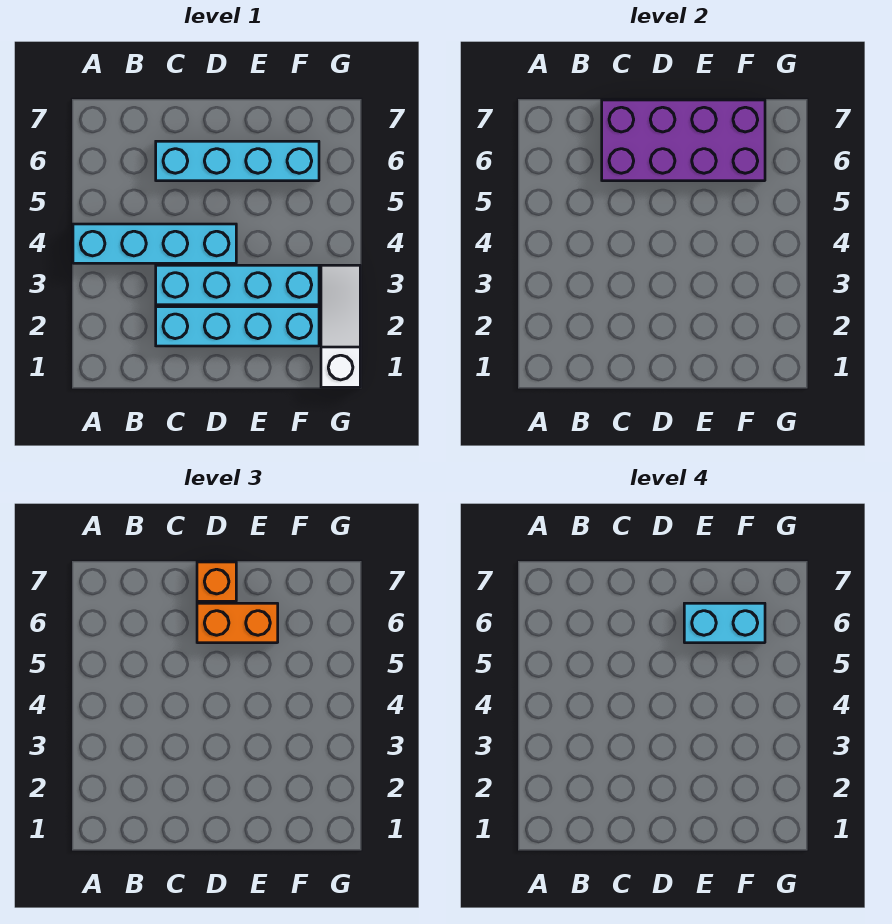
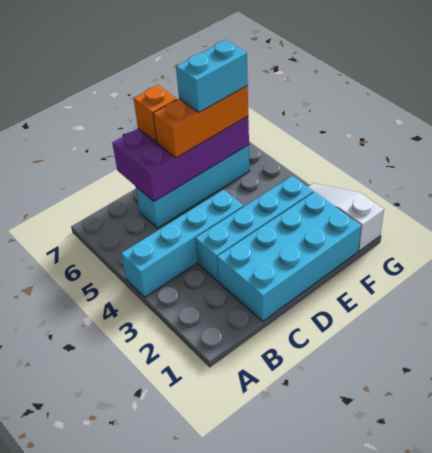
cyan brick C2:F2 level 1 -> cyan brick C1:F2 level 1
orange brick D6:E6 level 3 -> orange brick D6:F6 level 3

